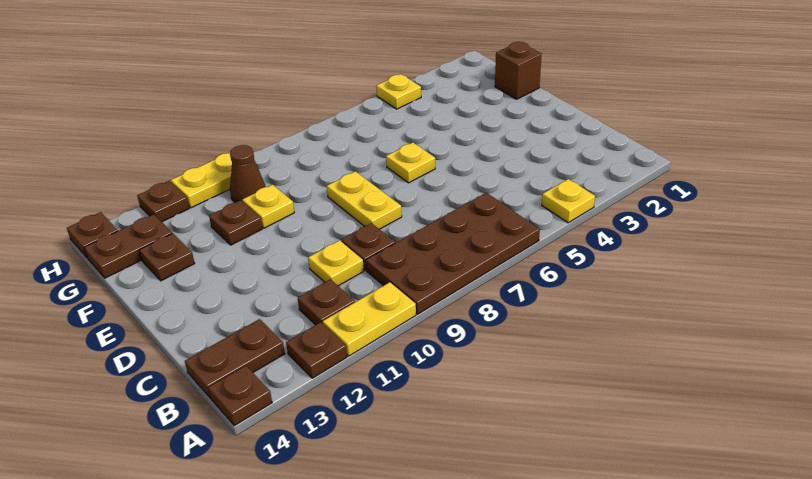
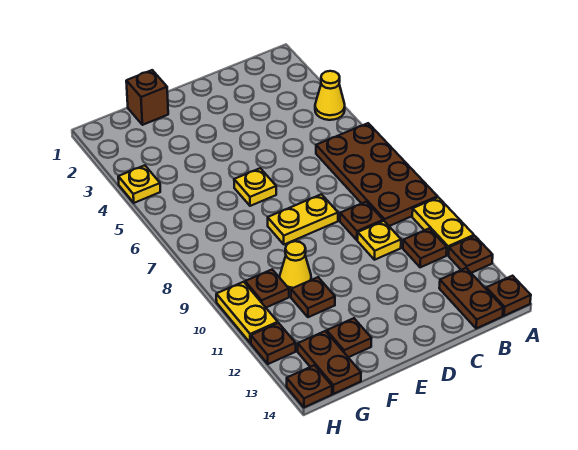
yellow plate A4 level 1 -> yellow cone A4 level 1
yellow plate F10 level 1 -> yellow cone F10 level 1
brown cone G10 level 1 -> brown plate G10 level 1

